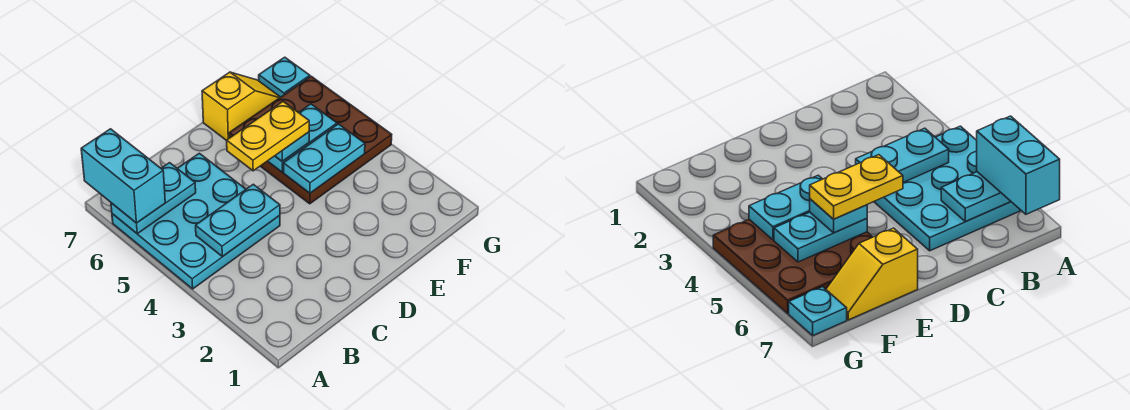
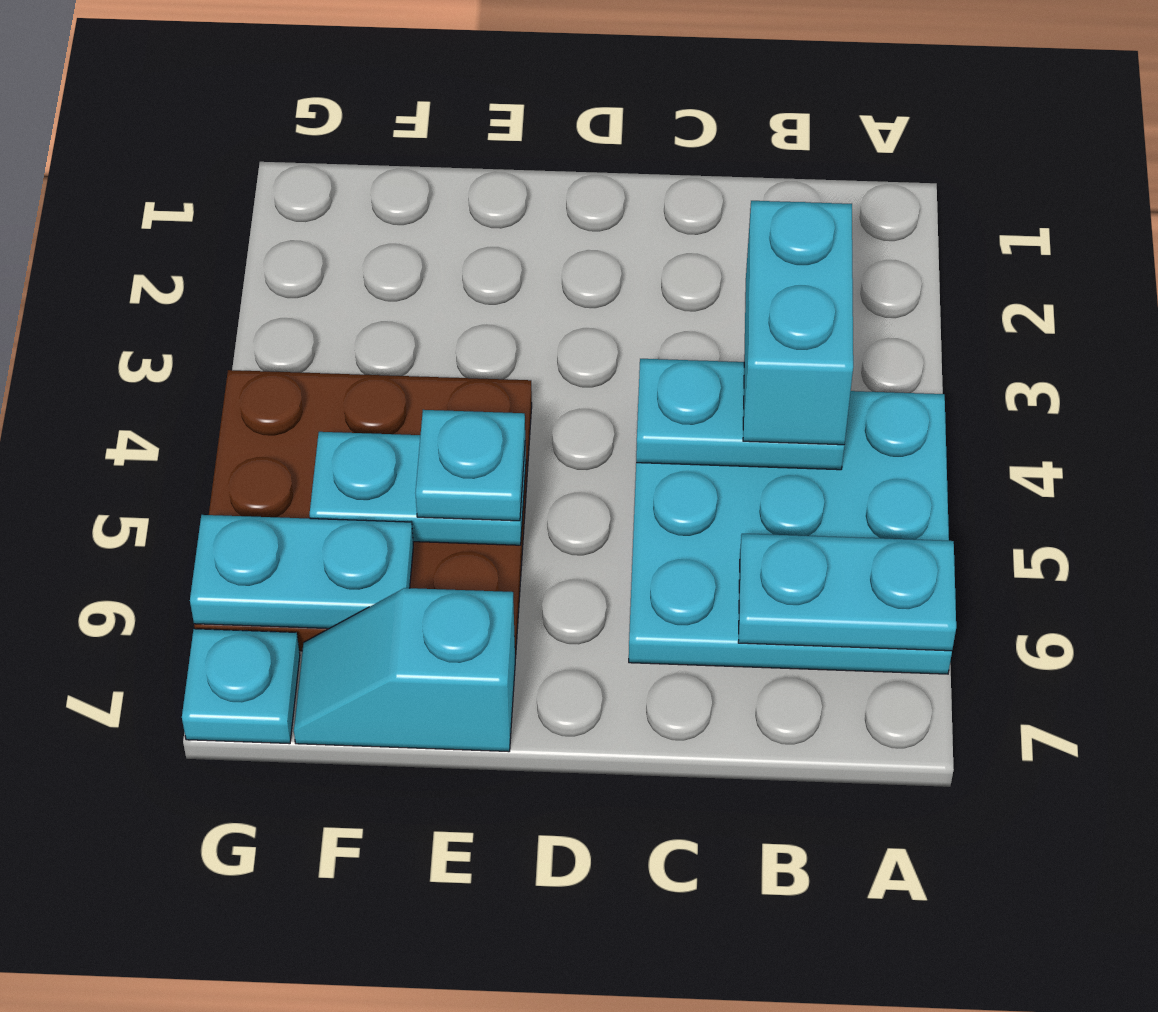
cyan brick A6:A7 level 3 -> cyan brick B3:B4 level 3
yellow plate D5:E5 level 4 -> none
cyan plate E4:F4 level 2 -> cyan plate F6:G6 level 2
yellow slope E7:F7 level 1 top E -> cyan slope E7:F7 level 1 top E

